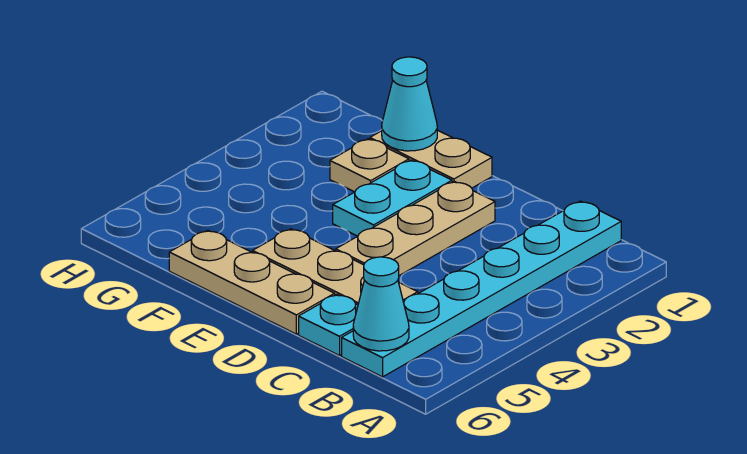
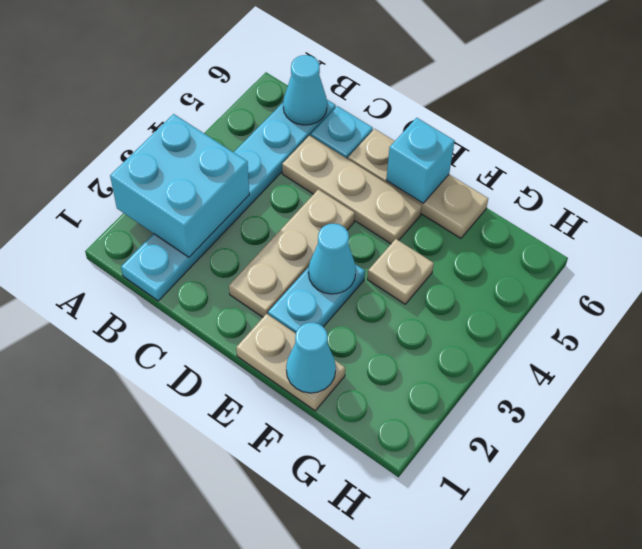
none -> cyan brick A2:B3 level 2
none -> cyan cone E3 level 2
none -> cyan brick E6 level 2
tan plate F2 level 1 -> tan plate F4 level 1

